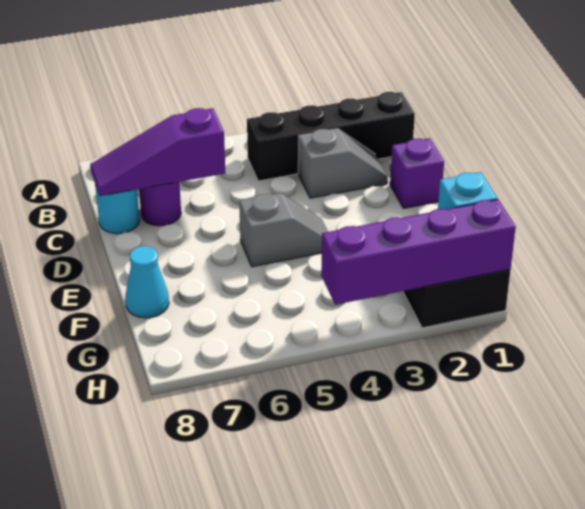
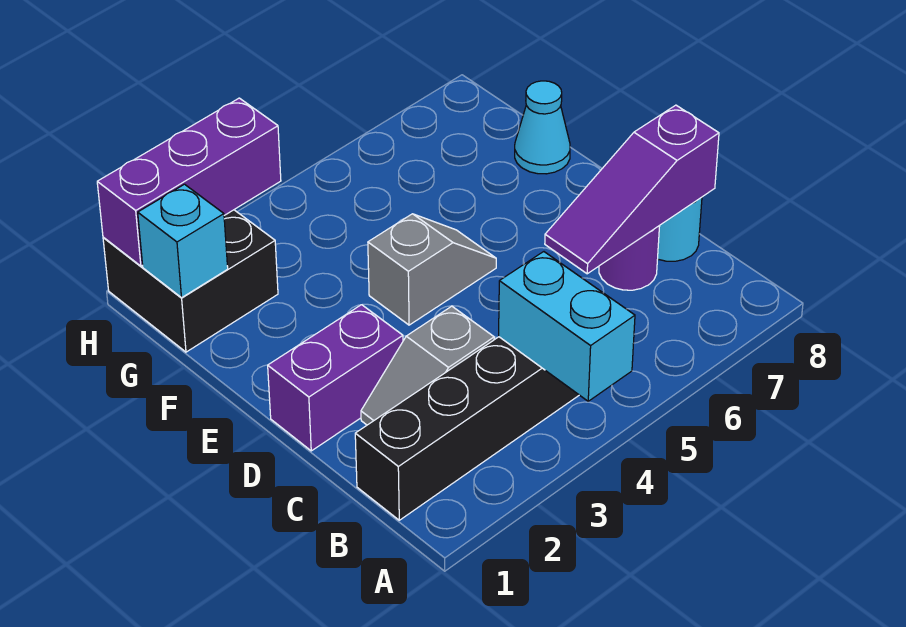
none -> cyan brick A4:B4 level 2
purple slope C6:C8 level 2 top 6 -> purple slope C6:C8 level 2 top 8
purple brick D1 level 1 -> purple brick D1:D2 level 1
grey slope E4:E5 level 1 top 5 -> grey slope E4:E5 level 1 top 4
purple brick H1:H4 level 2 -> purple brick H1:H3 level 2

